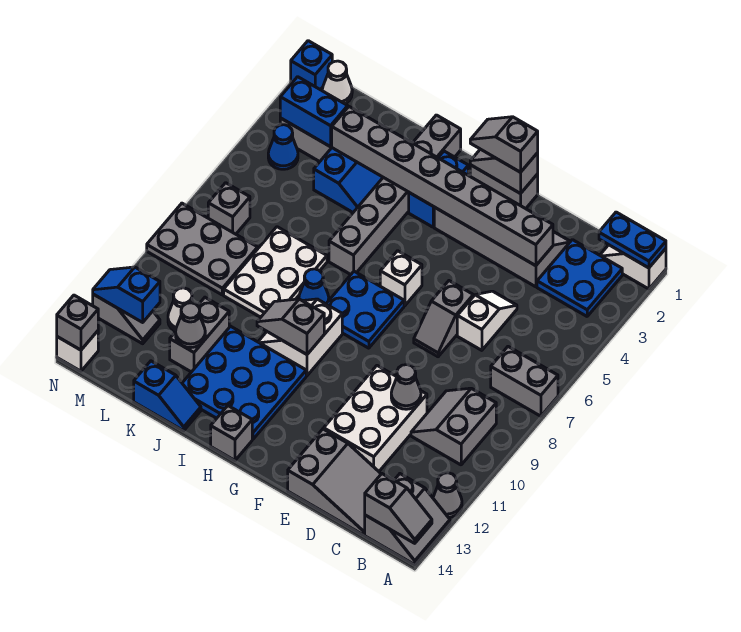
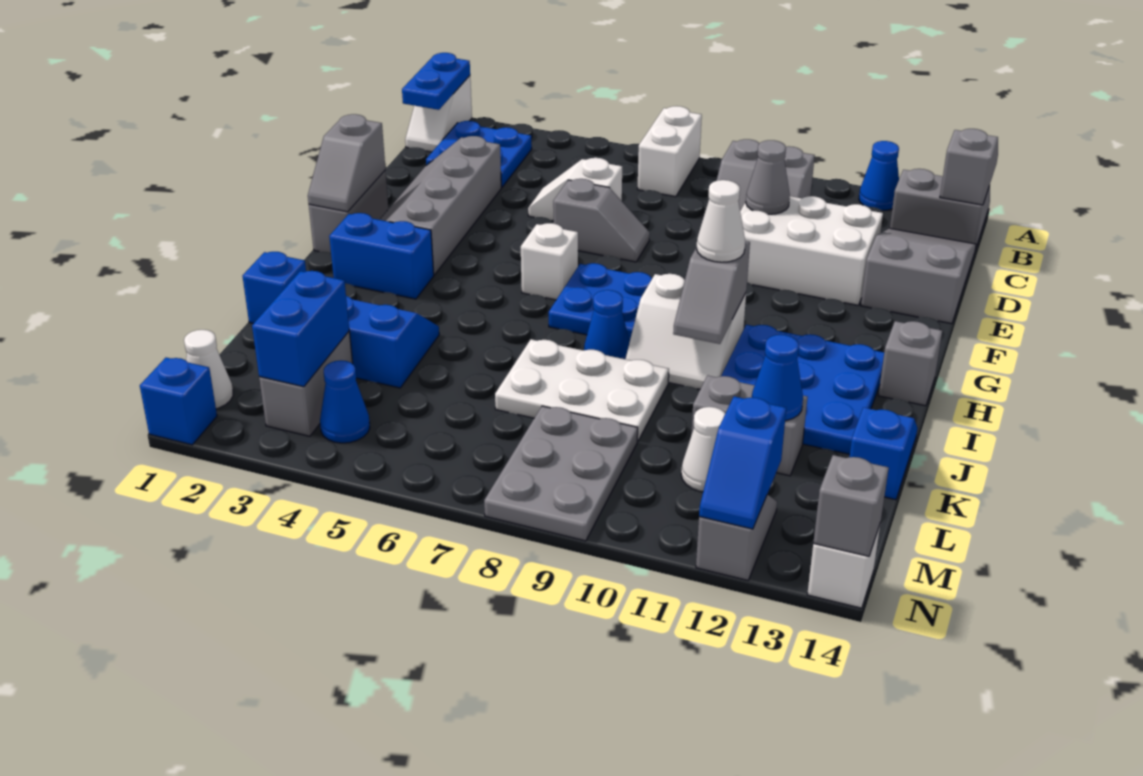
grey brick A7:B7 level 1 -> white brick A7:B7 level 1
grey cone A12 level 1 -> blue cone A12 level 1
grey brick D3:K3 level 2 -> none
grey slope F1:G1 level 3 top F -> none
none -> white cone H10 level 3
grey brick I1:I6 level 1 -> none
none -> blue brick J1 level 1
grey cone K12 level 2 -> blue cone K12 level 2
grey brick M7 level 1 -> none

